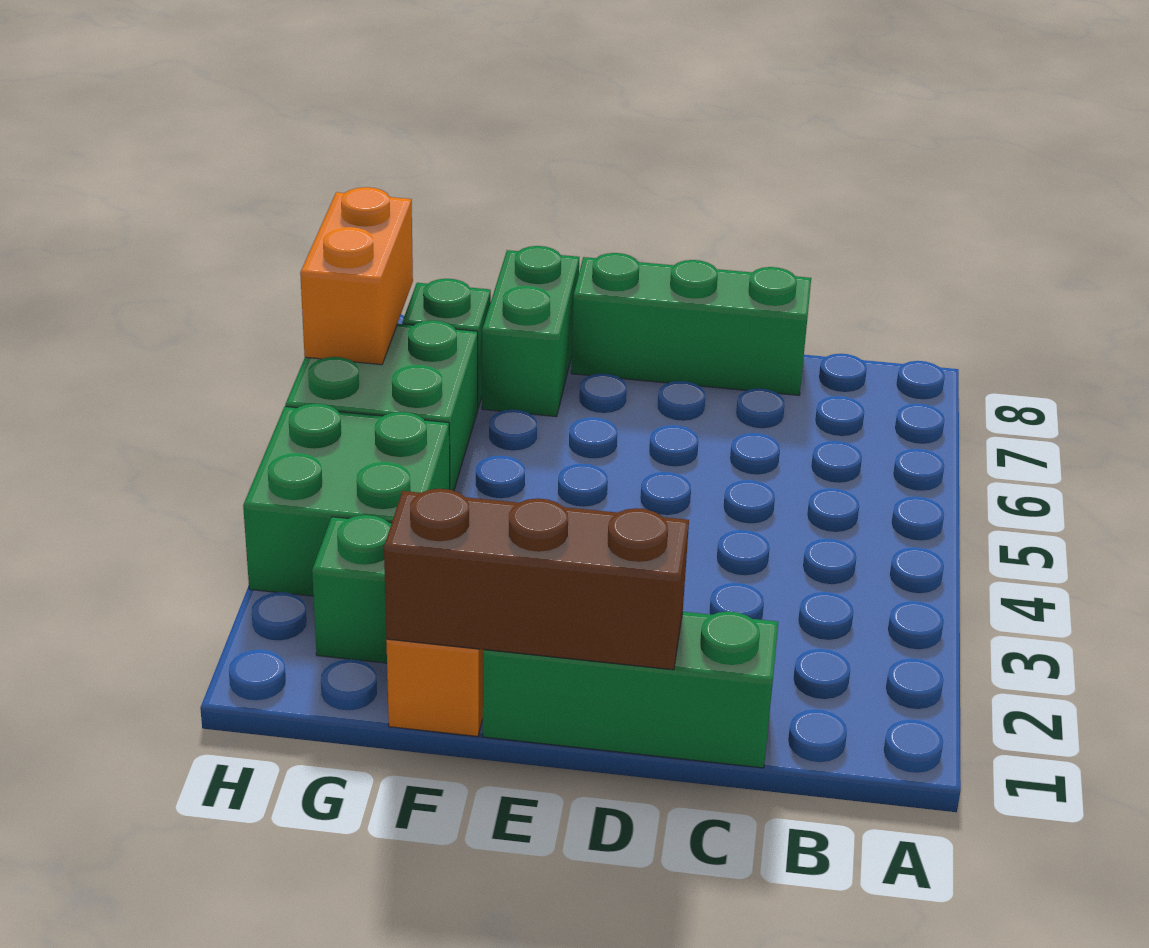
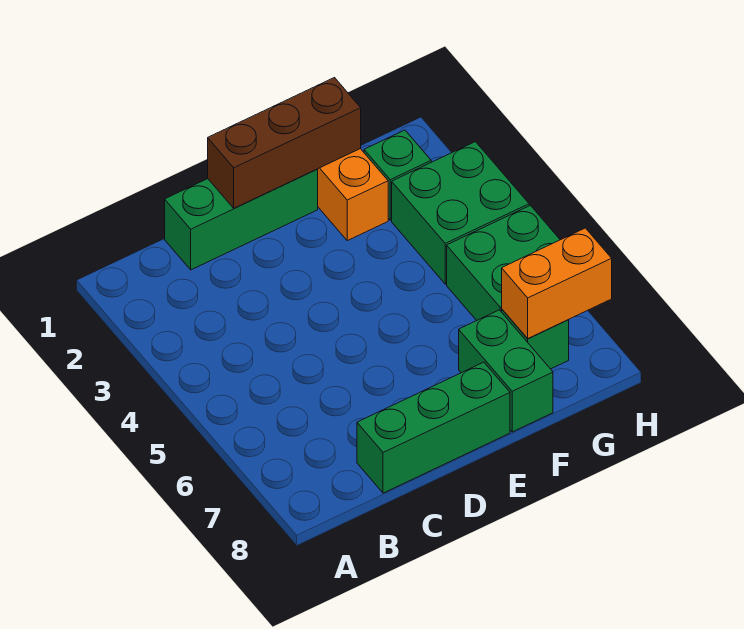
orange brick H6:H7 level 2 -> orange brick G7:H7 level 2

